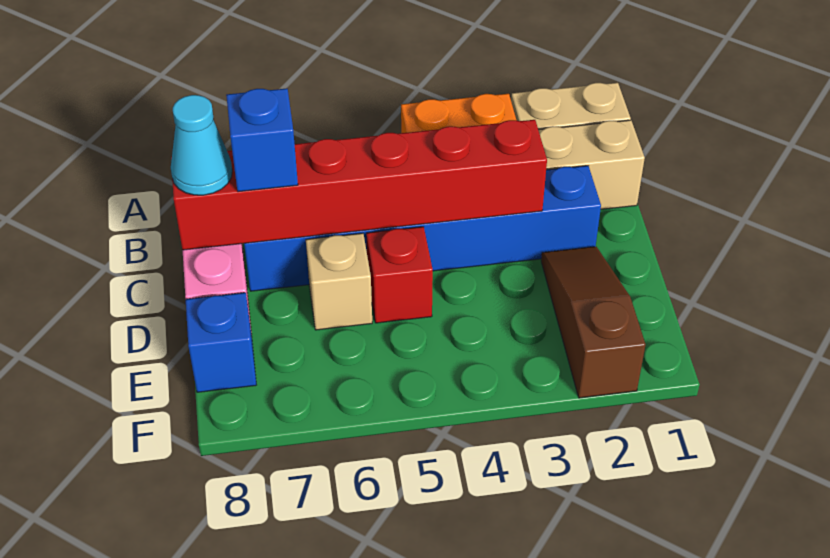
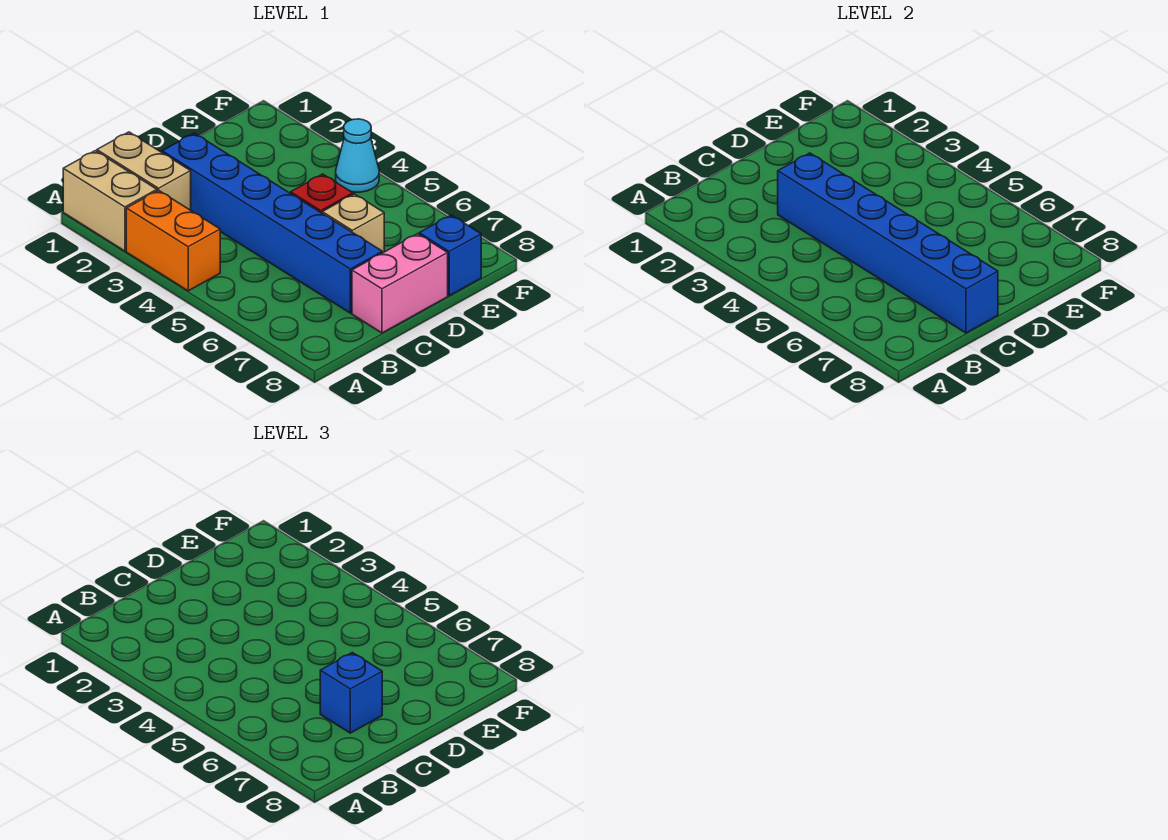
red brick C3:C8 level 2 -> blue brick C3:C8 level 2
cyan cone C8 level 3 -> cyan cone F4 level 1
brown slope D2:F2 level 1 top F -> none

